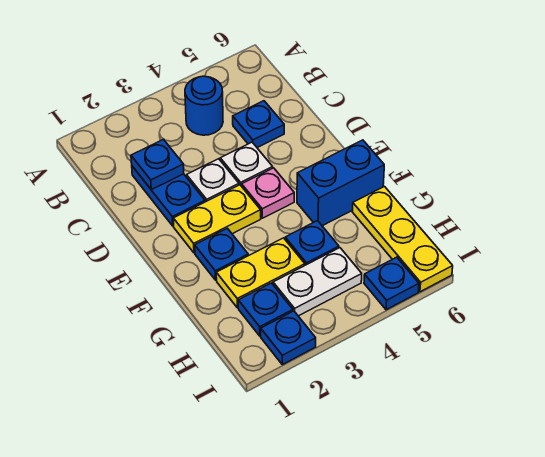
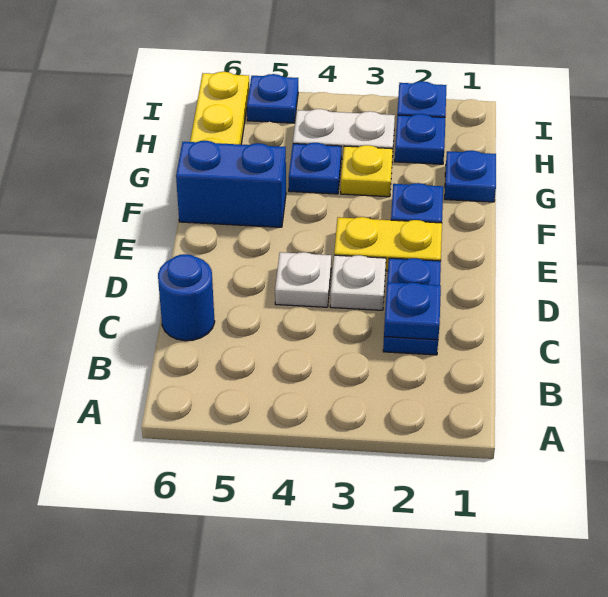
blue round brick B4 level 1 -> blue round brick C6 level 1
blue plate C5 level 1 -> blue plate G1 level 1
pink plate E4 level 1 -> none
yellow plate G2:G3 level 1 -> yellow plate G3 level 1

